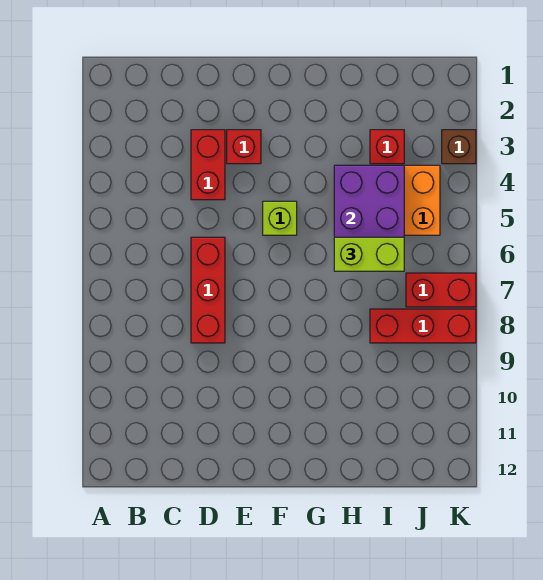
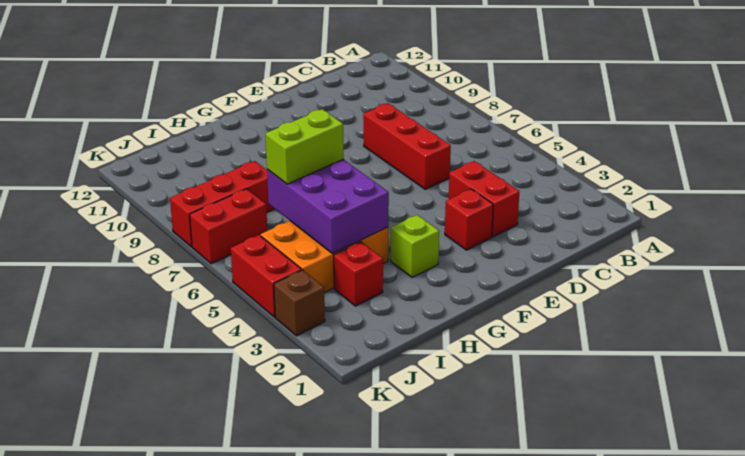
lime brick F5 level 1 -> lime brick G3 level 1
none -> red brick K4:K5 level 1

